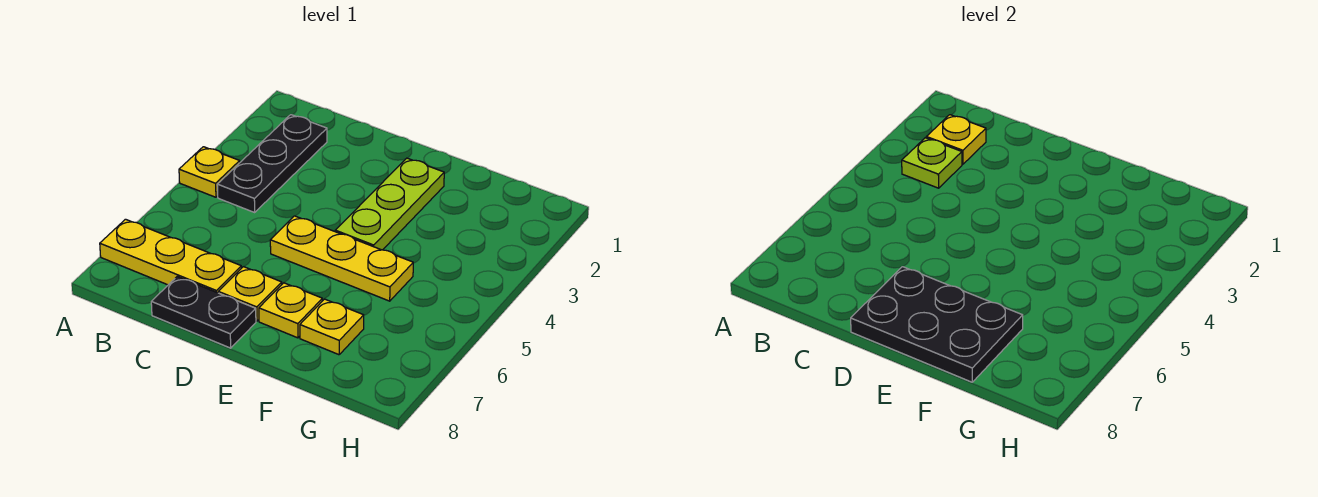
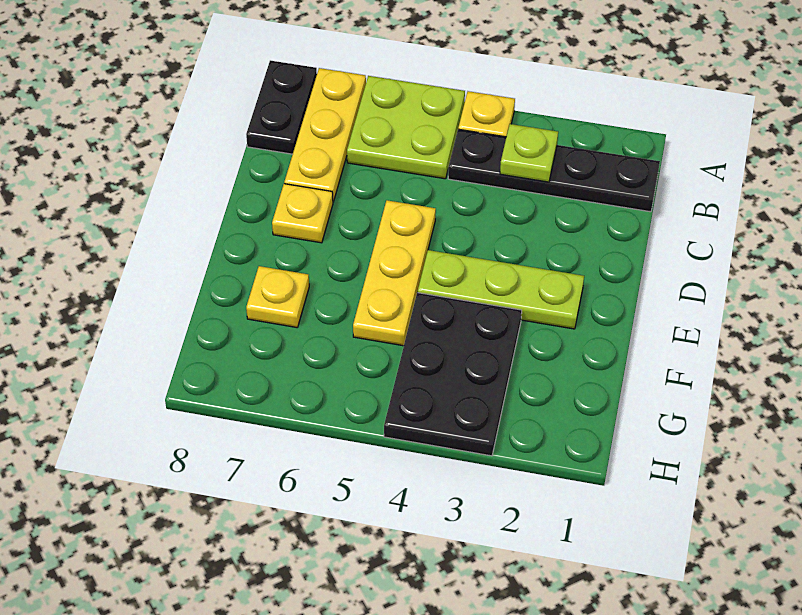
none -> lime plate A5:B6 level 1
black plate B2:B4 level 1 -> black plate B1:B4 level 1
yellow plate B2 level 2 -> none
black plate C8:D8 level 1 -> black plate A8:B8 level 1
black plate D7:F8 level 2 -> black plate F3:H4 level 1
yellow plate E7 level 1 -> none

